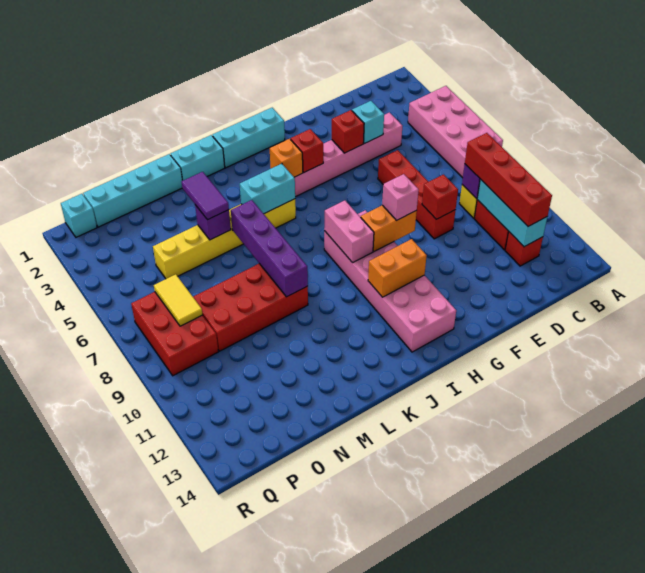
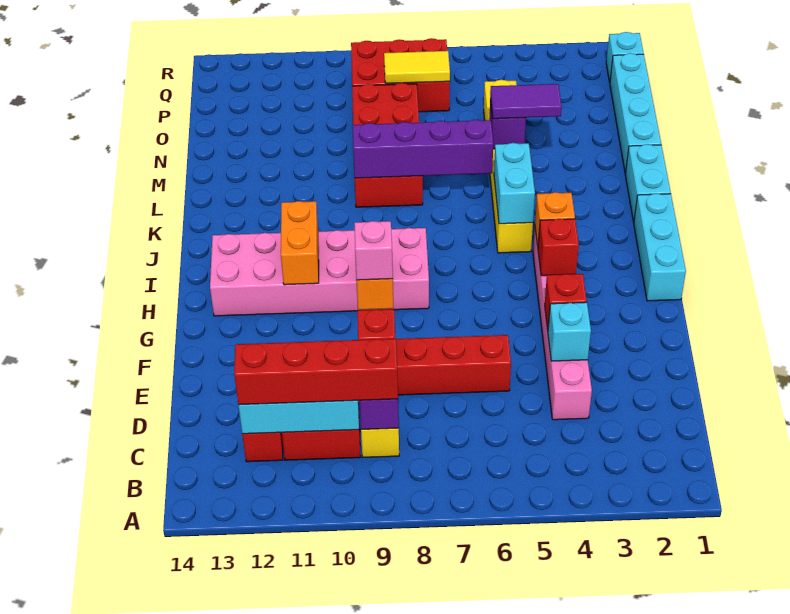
pink brick A4:B7 level 1 -> none
pink brick I8:I9 level 2 -> none

